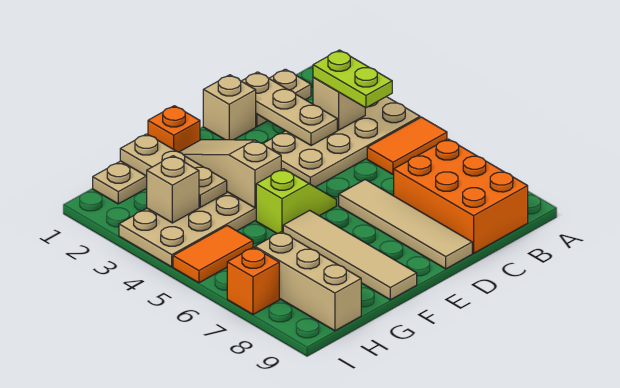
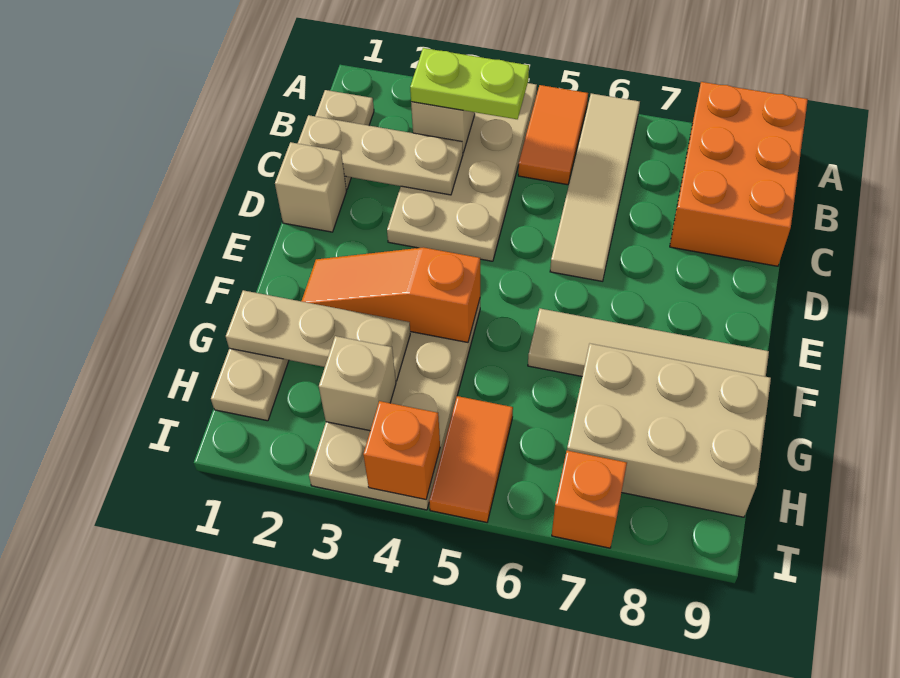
orange brick B7:C9 level 1 -> orange brick A8:C9 level 1
tan tile D6:D9 level 1 -> tan tile A6:D6 level 1
lime slope E5:F5 level 1 top F -> none
orange brick F1 level 1 -> orange brick I4 level 2
tan slope F2:F4 level 2 top 4 -> orange slope F2:F4 level 2 top 4
tan brick H7:H9 level 1 -> tan brick G7:H9 level 1

